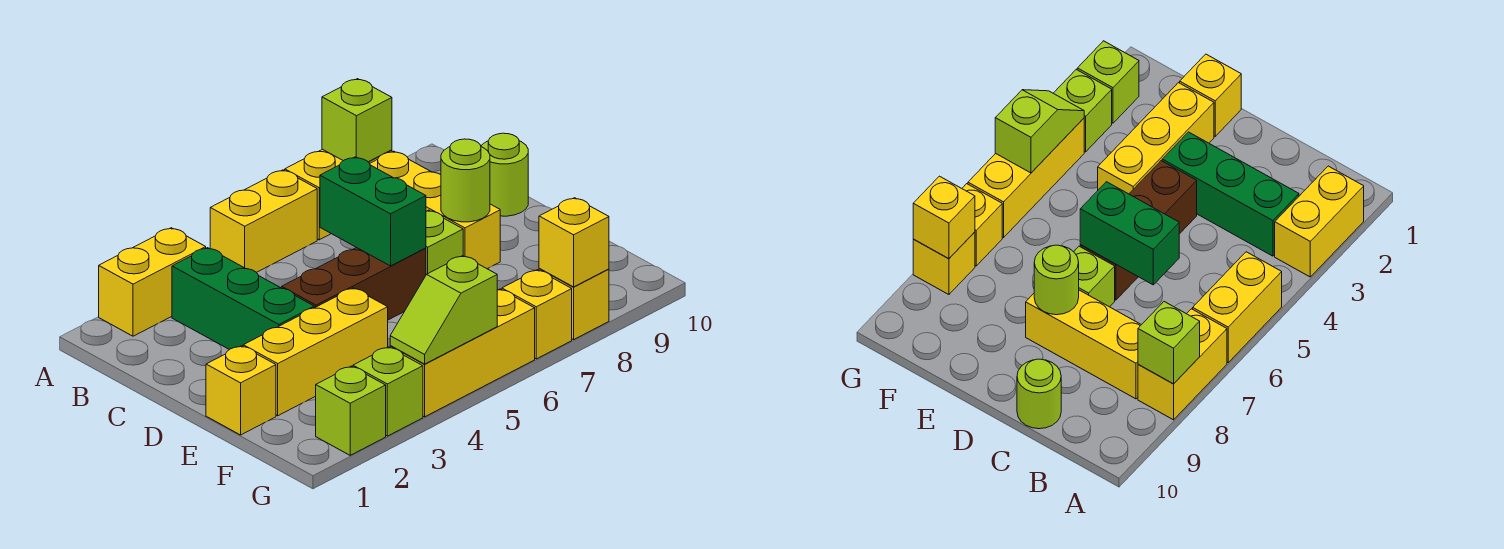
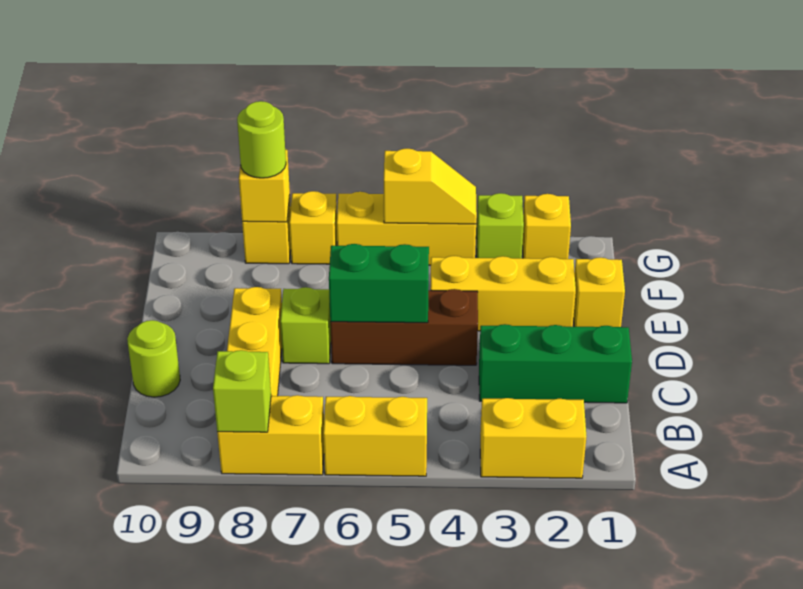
green brick B3:D3 level 1 -> green brick C1:C3 level 1
green brick C6:D6 level 2 -> green brick D5:D6 level 2
lime round brick D8 level 2 -> lime round brick G8 level 3
lime brick G2 level 1 -> yellow brick G2 level 1
lime slope G4:G5 level 2 top 5 -> yellow slope G4:G5 level 2 top 5

